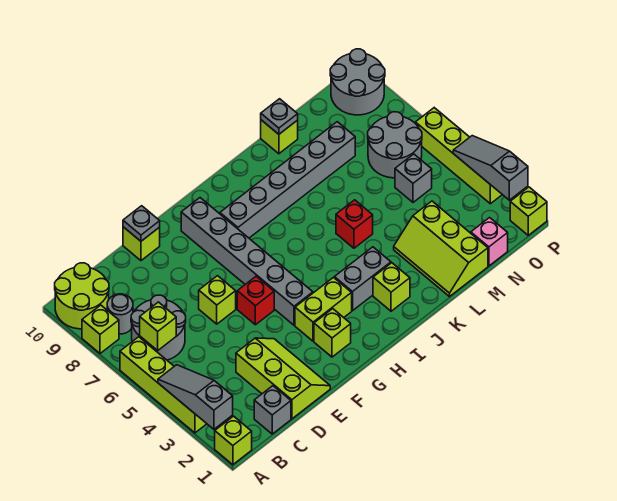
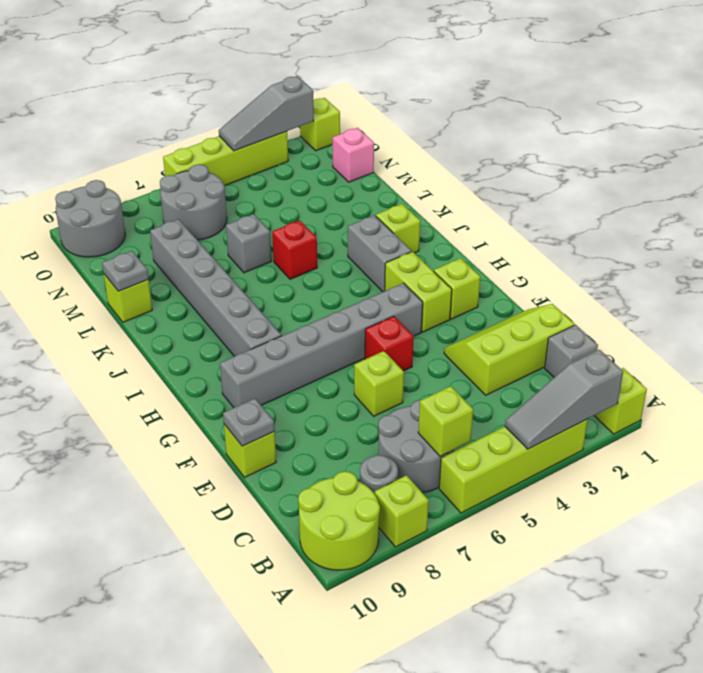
lime slope L1:M3 level 1 top M -> none
grey brick N5 level 1 -> grey brick L6 level 1

